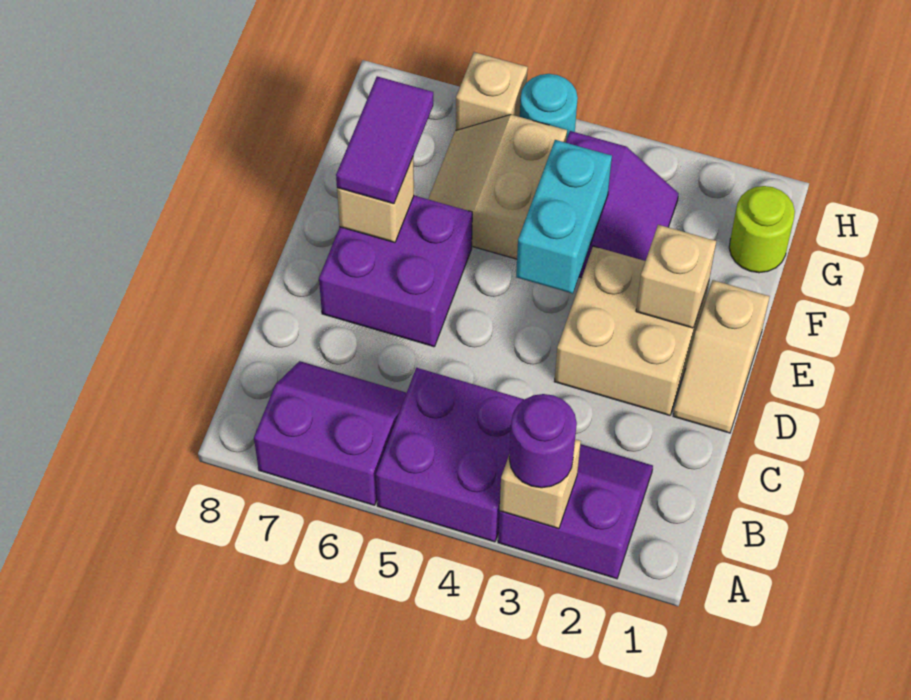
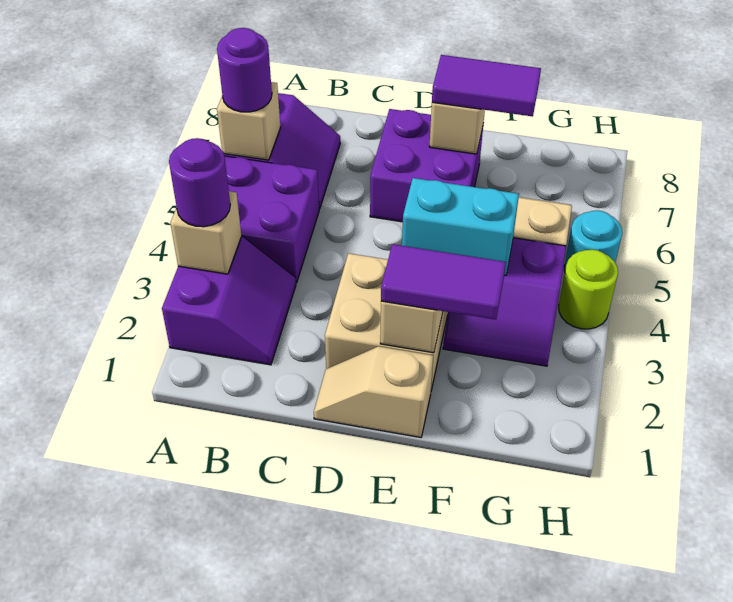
none -> purple round brick A6 level 3
none -> purple tile E2:F2 level 3
lime round brick G1 level 1 -> lime round brick H4 level 1
tan brick H6 level 1 -> tan brick A6 level 2

